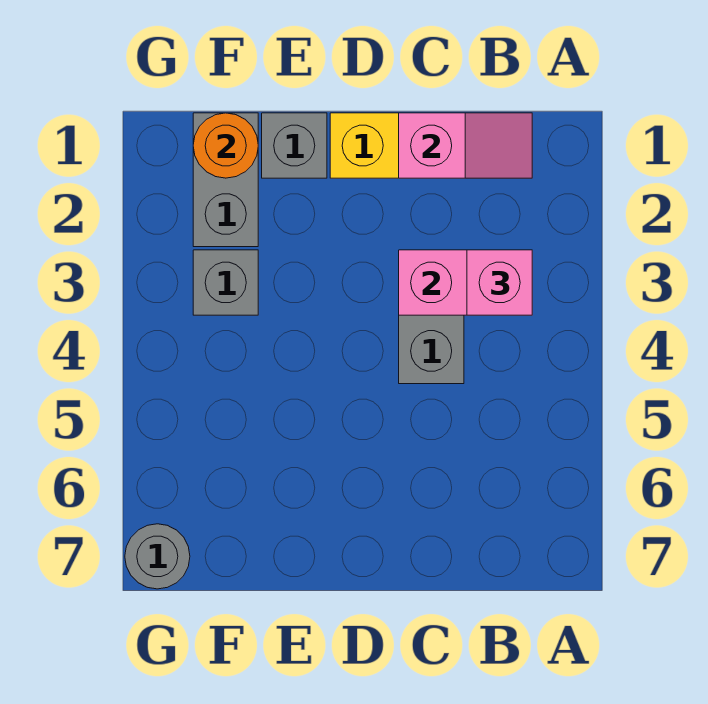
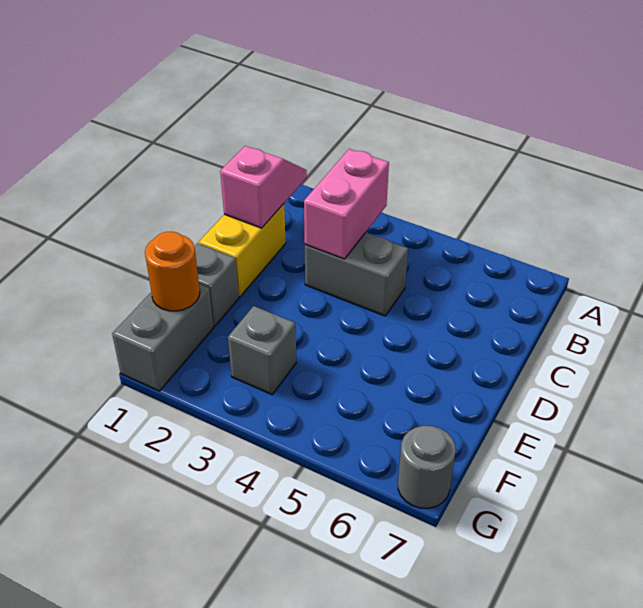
pink brick B3 level 3 -> none
grey brick F1:F2 level 1 -> grey brick F1:G1 level 1

